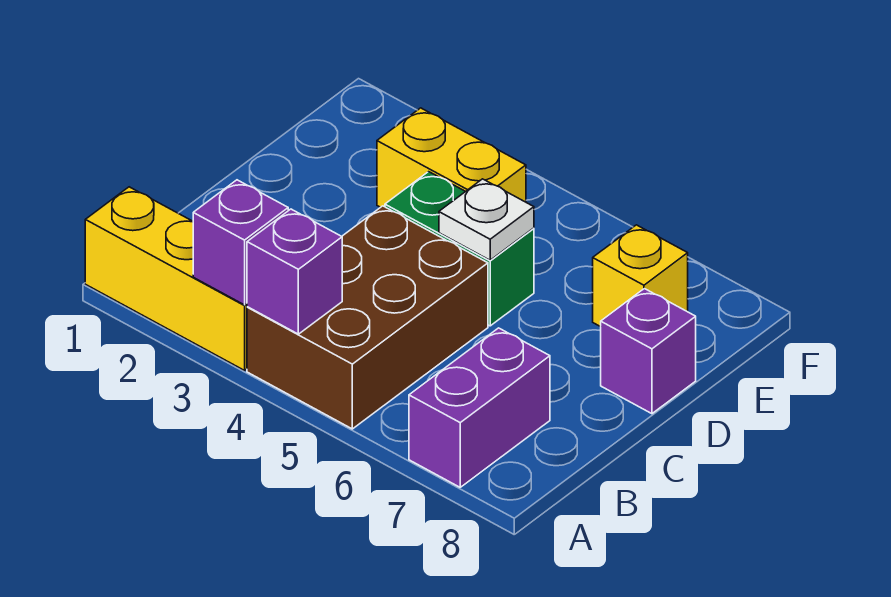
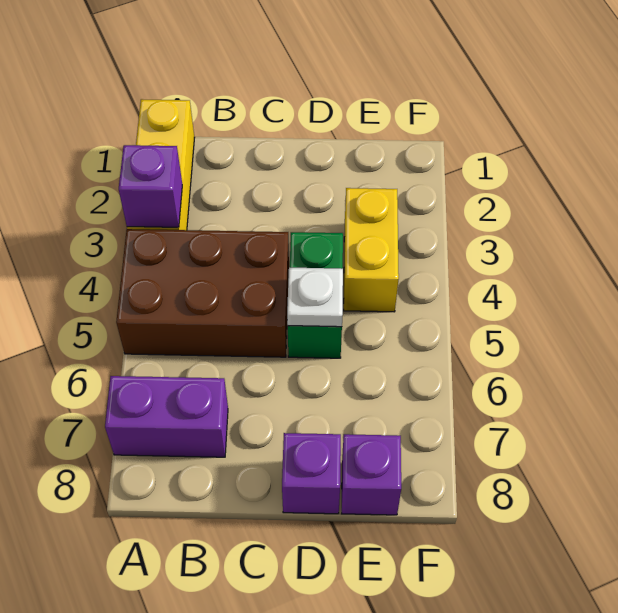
purple brick A4 level 2 -> purple brick E8 level 1
yellow brick E7 level 1 -> none

